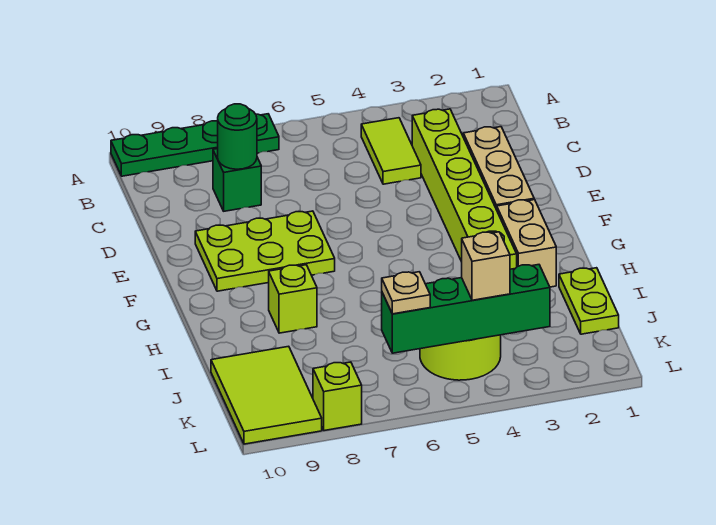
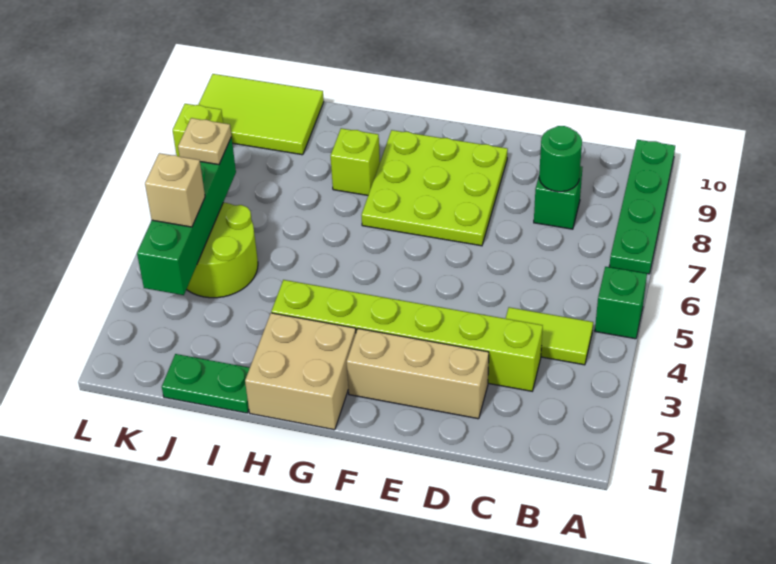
none -> green brick A5 level 1
lime plate E7:F9 level 1 -> lime plate E7:G9 level 1
tan brick G2:H2 level 1 -> tan brick G1:H2 level 1
lime plate I1:J1 level 1 -> green plate I1:J1 level 1

